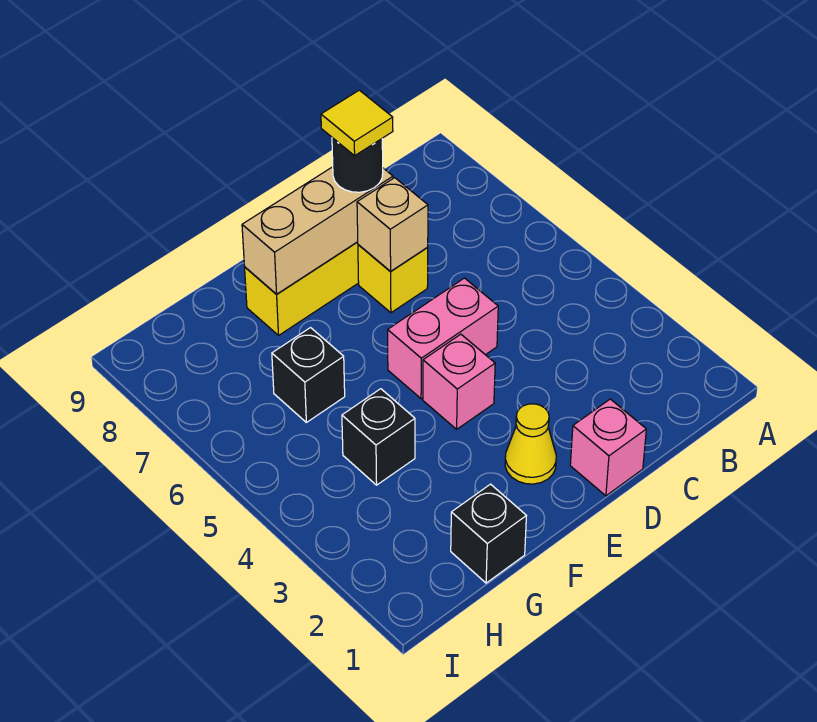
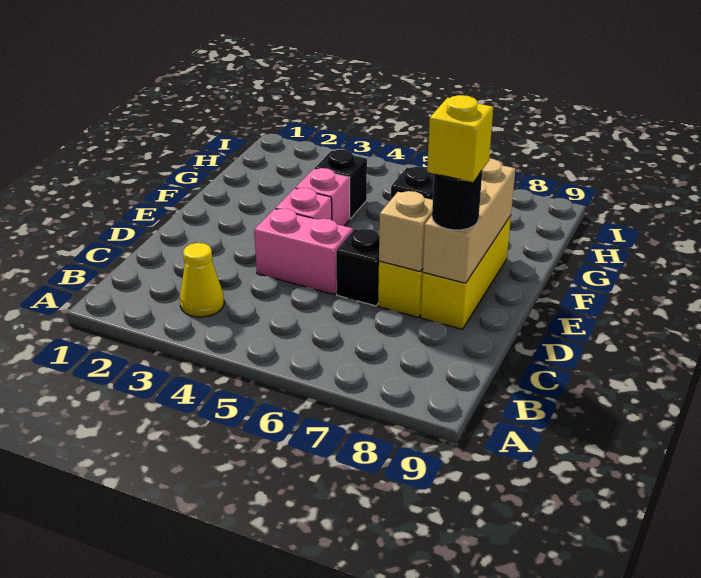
pink brick D1 level 1 -> pink brick F4 level 1
pink brick D5:E5 level 1 -> pink brick D4:D5 level 1
yellow tile D8 level 4 -> yellow brick D8 level 4
yellow cone E2 level 1 -> yellow cone B3 level 1
black brick G1 level 1 -> black brick D6 level 1

